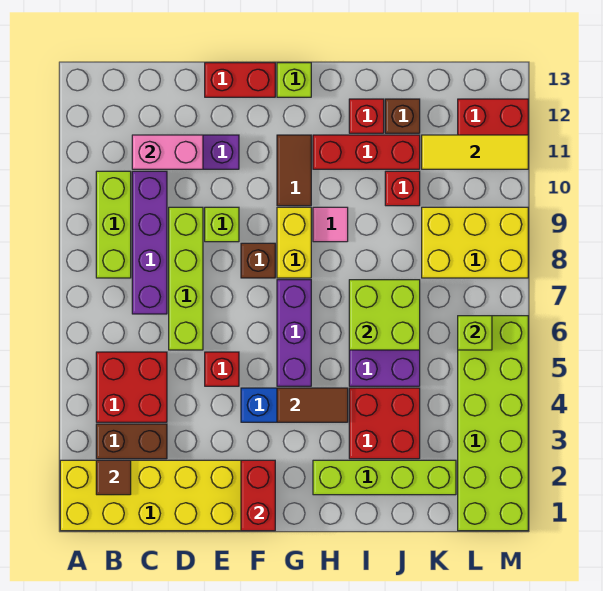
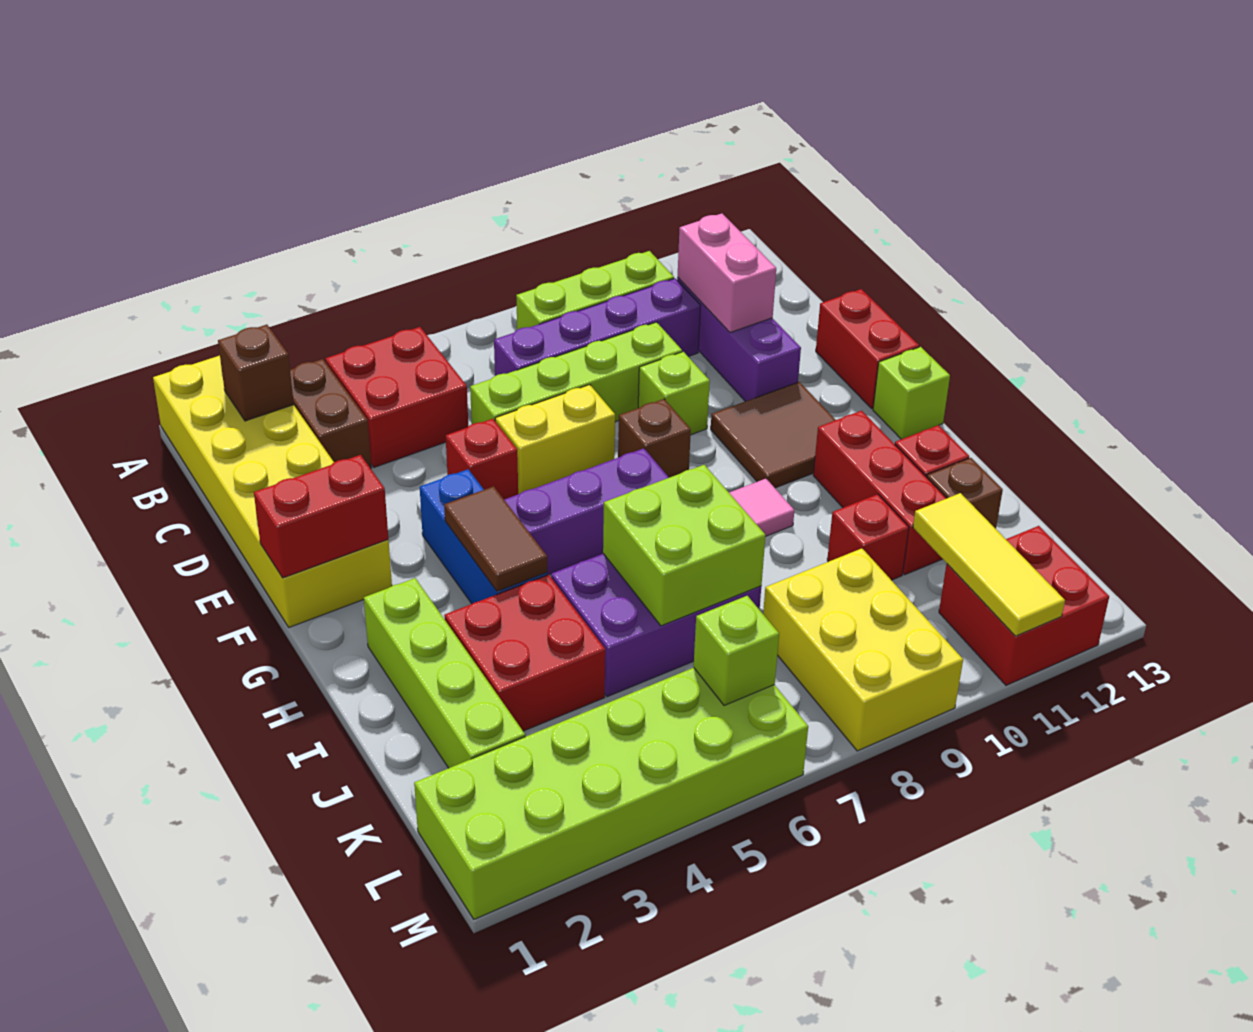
brown tile B2 level 2 -> brown brick B2 level 2
yellow brick G8:G9 level 1 -> yellow brick E6:E7 level 1
brown tile G10:G11 level 1 -> brown tile F10:G11 level 1

